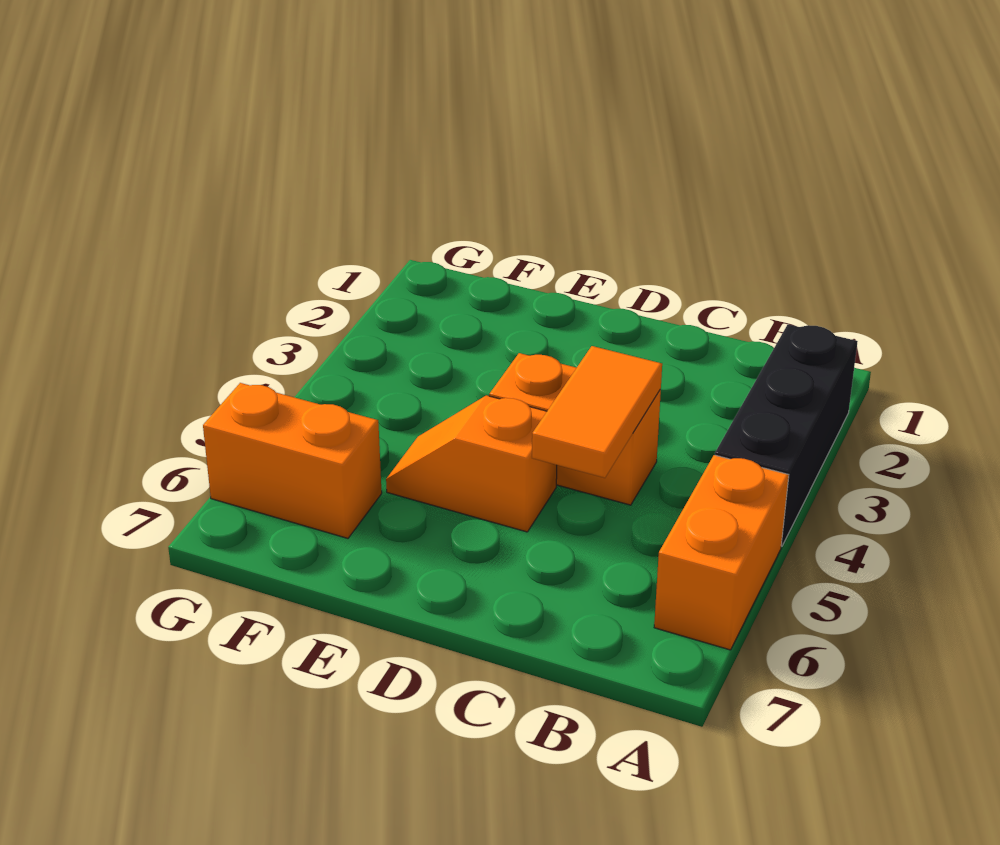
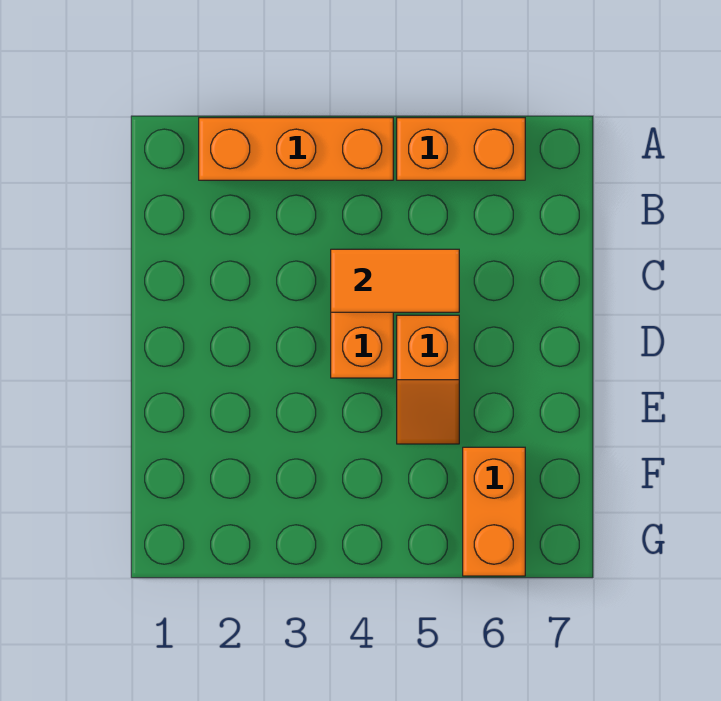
black brick A2:A4 level 1 -> orange brick A2:A4 level 1

